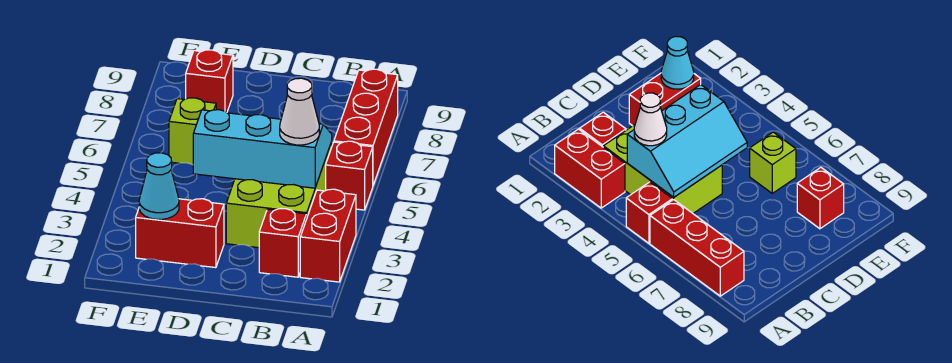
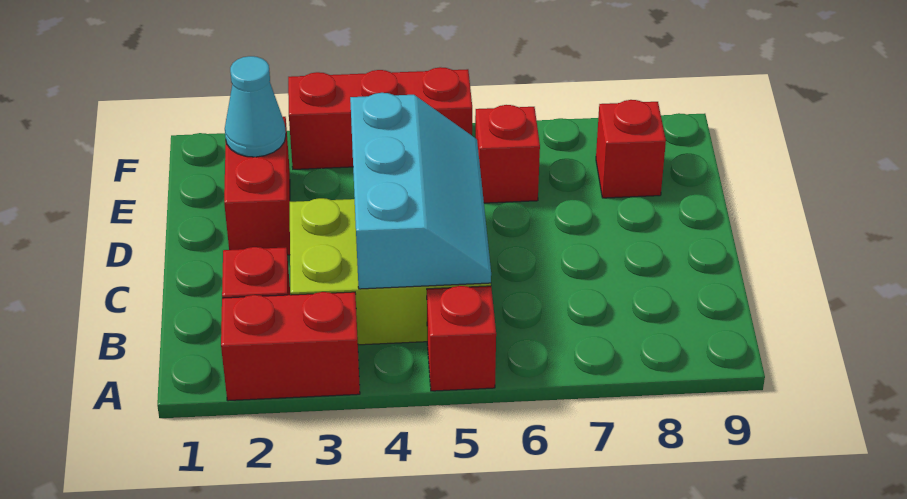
red brick A6:A8 level 1 -> red brick F3:F5 level 1
white cone B4 level 3 -> none
lime brick E6 level 1 -> red brick E6 level 1

